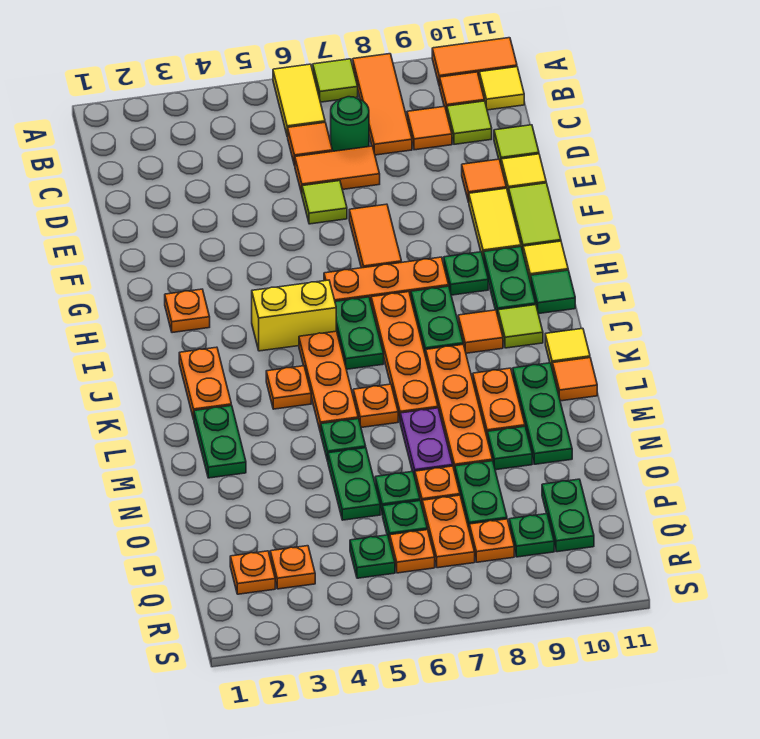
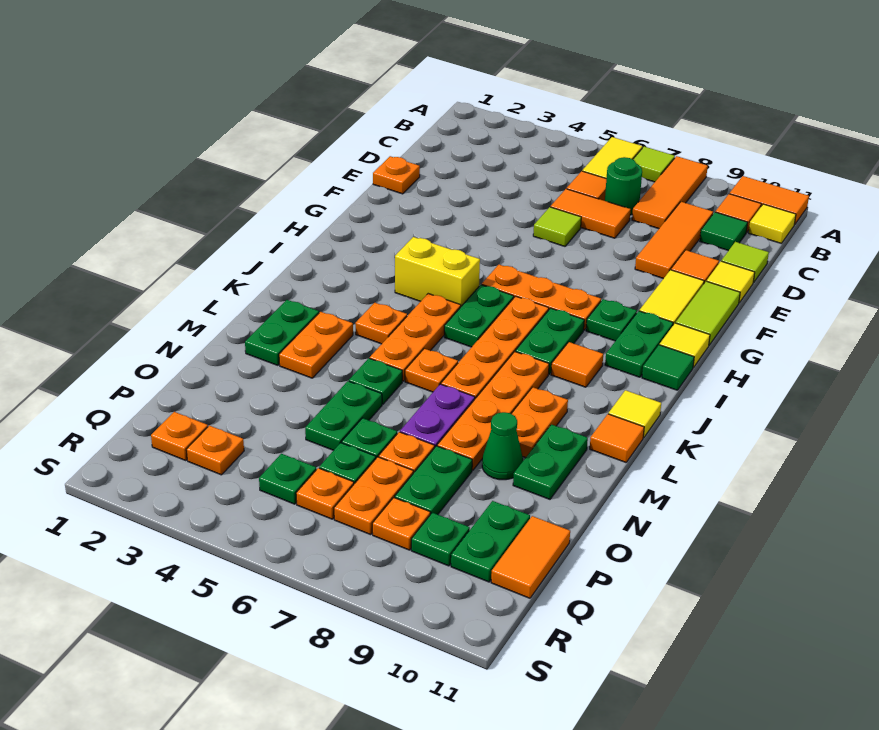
orange tile C9 level 1 -> orange tile C9:E9 level 1
lime tile C10 level 1 -> green tile C10 level 1
orange tile F7:G7 level 1 -> orange tile P11:Q11 level 1
orange plate H2 level 1 -> orange plate E1 level 1
orange plate J2:K2 level 1 -> orange plate L3:M3 level 1
lime tile J10 level 1 -> none
green plate L10:N10 level 1 -> green plate M10:N10 level 1
green plate N9 level 1 -> green cone N9 level 1

